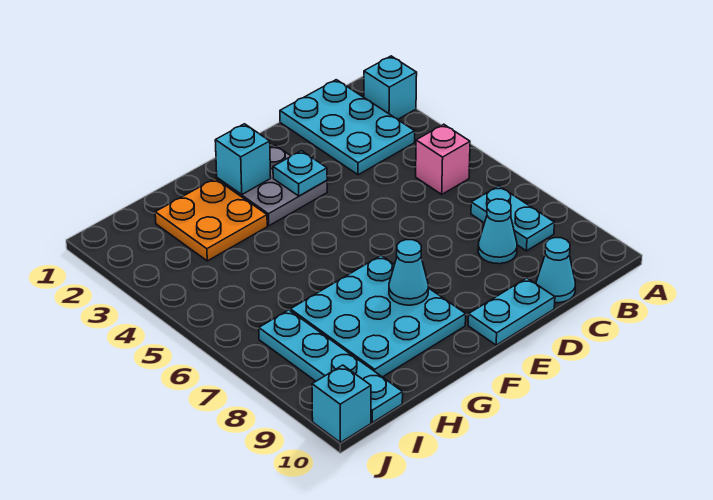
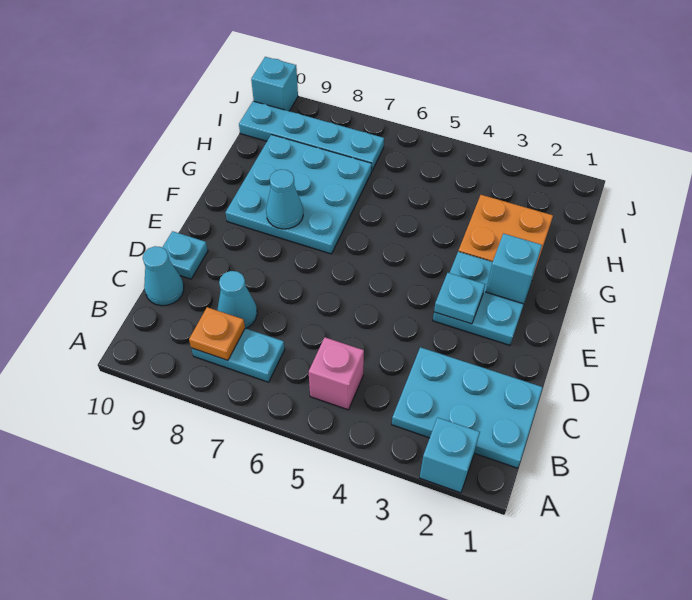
none -> orange plate B8 level 2
cyan plate D10:E10 level 1 -> cyan plate D10 level 1
grey plate E2:F3 level 1 -> cyan plate E2:F3 level 1

